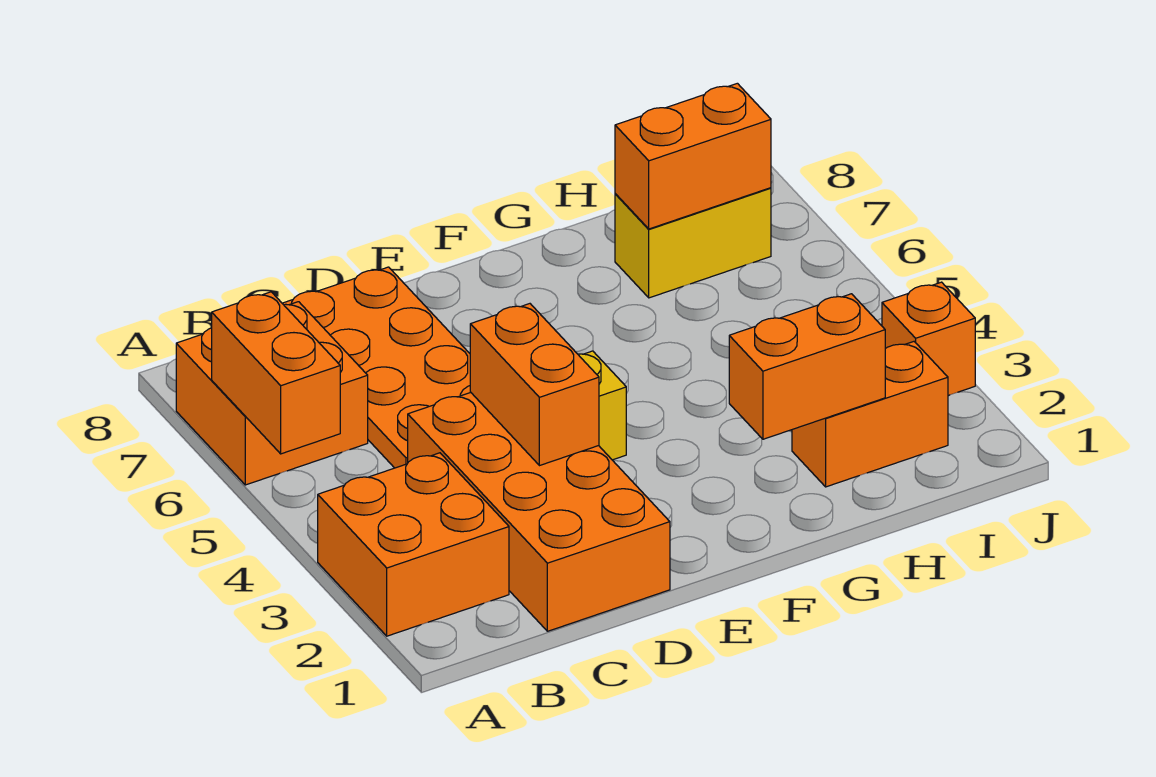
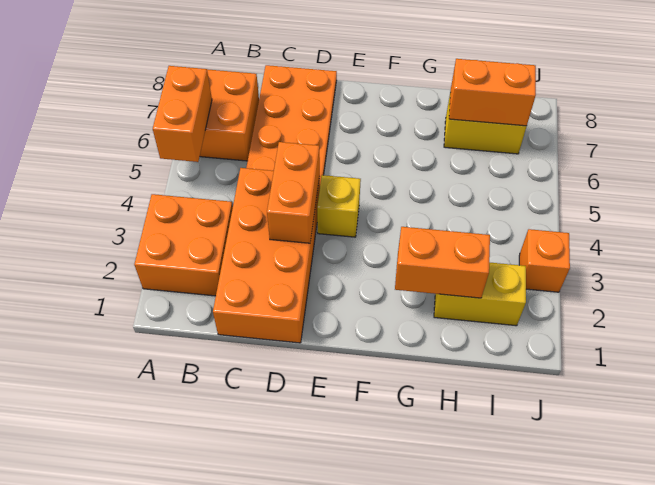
orange brick H2:I2 level 1 -> yellow brick H2:I2 level 1

